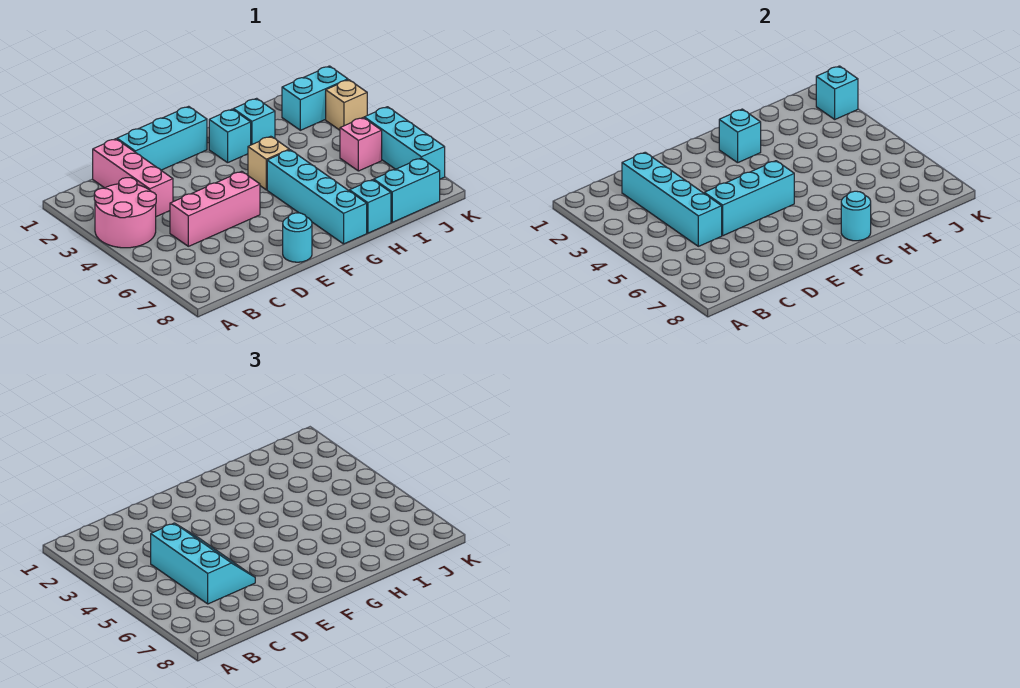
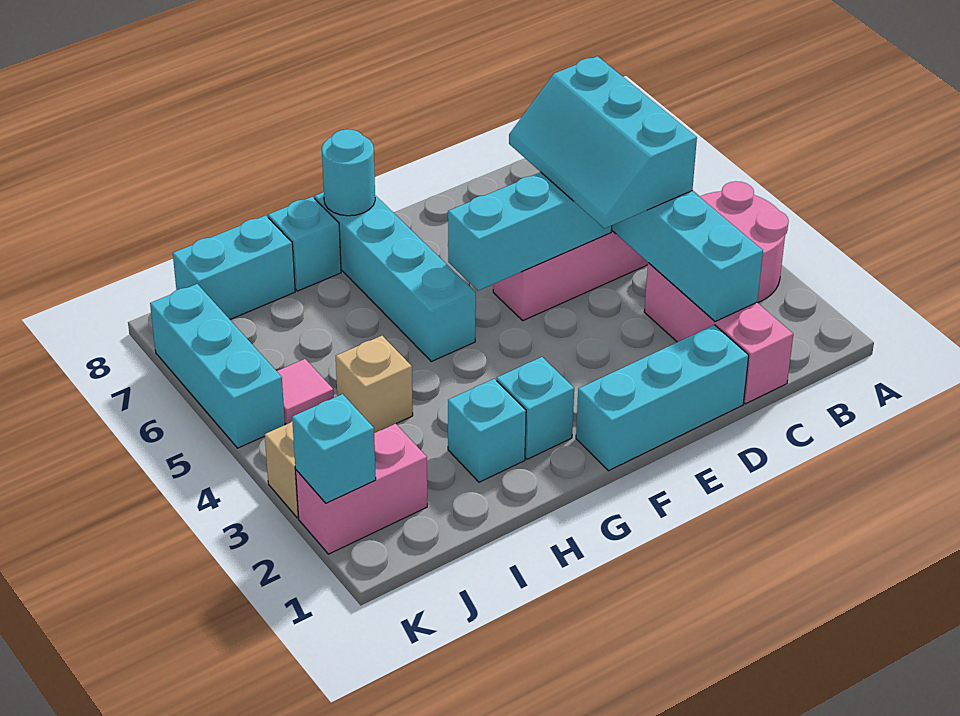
cyan round brick E8 level 1 -> none
cyan brick G2 level 2 -> none
tan brick G4 level 1 -> tan brick I4 level 1
cyan brick J2:K2 level 1 -> pink brick J2:K2 level 1
pink brick J5 level 1 -> pink tile J5 level 1

